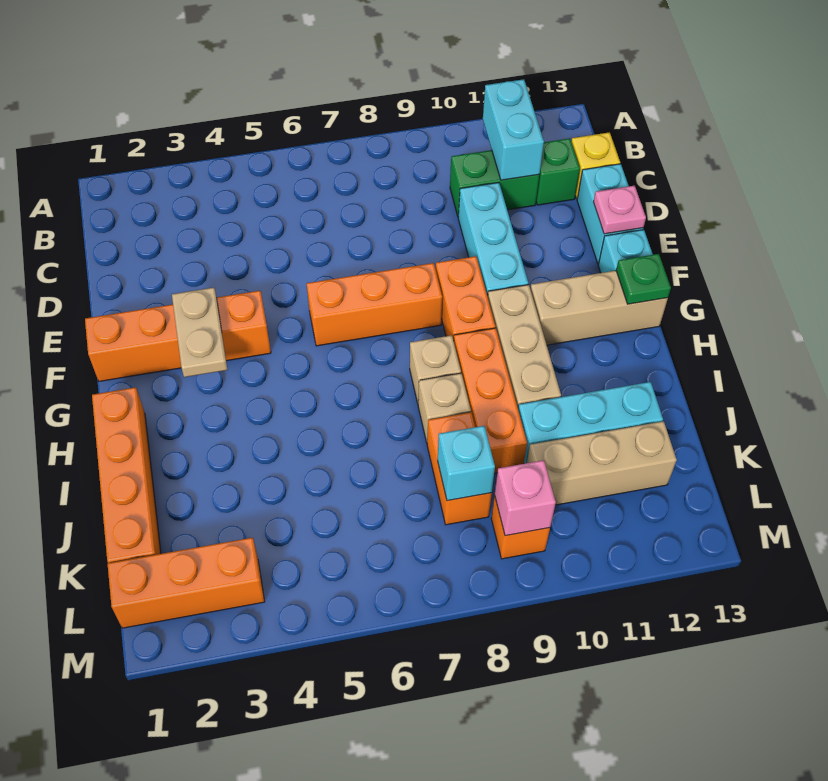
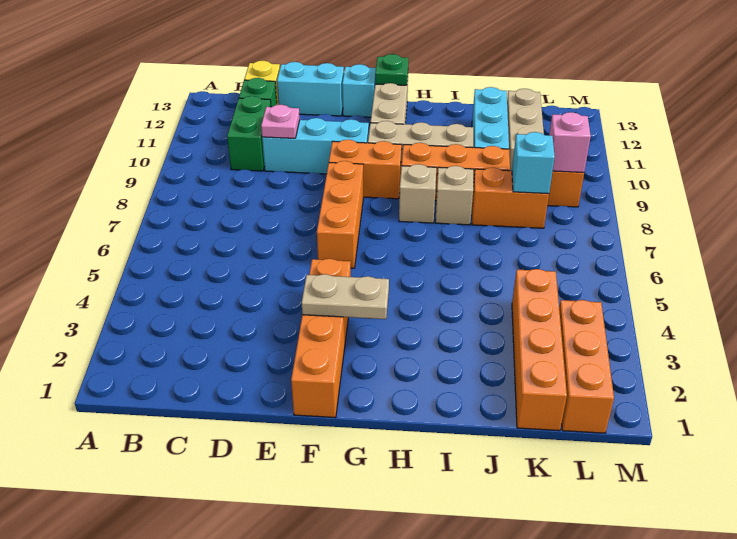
cyan brick B11:C11 level 2 -> none
pink plate E13 level 2 -> pink plate D10 level 2
orange brick H1:K1 level 1 -> orange brick K1:K4 level 1

